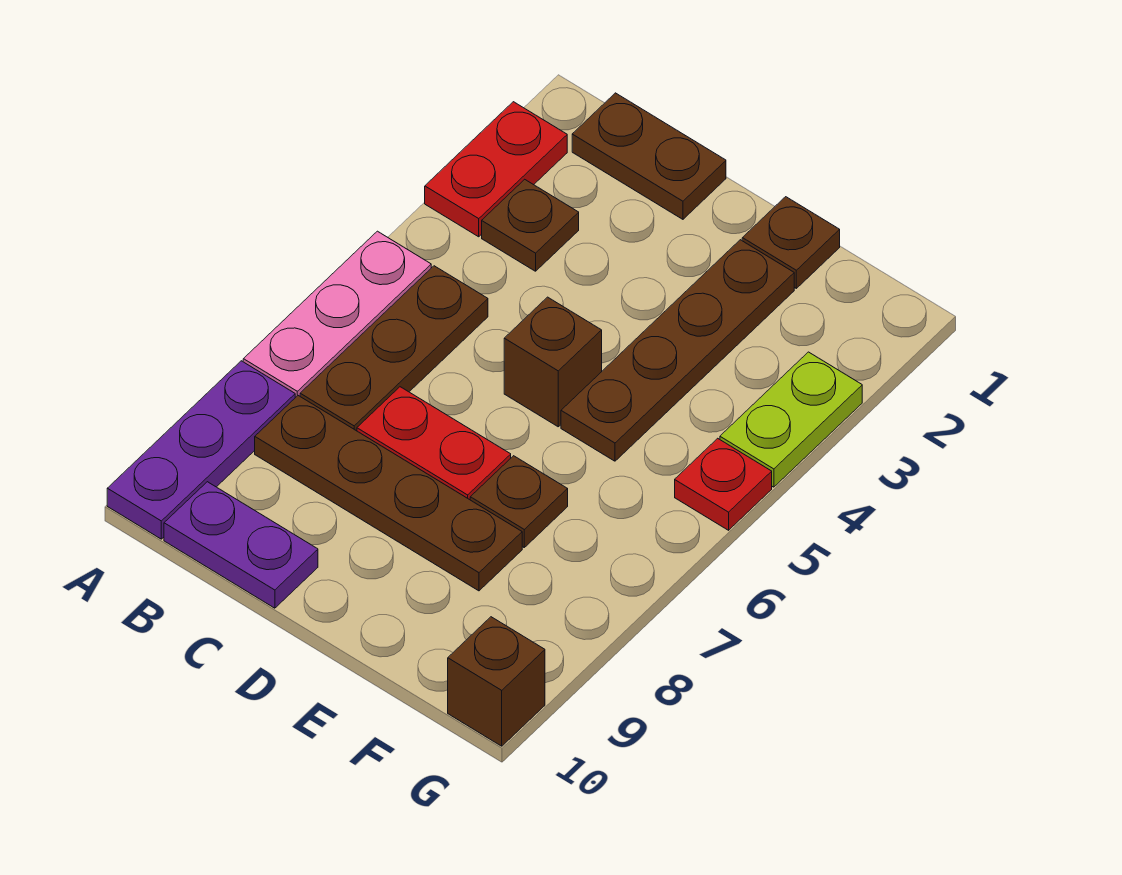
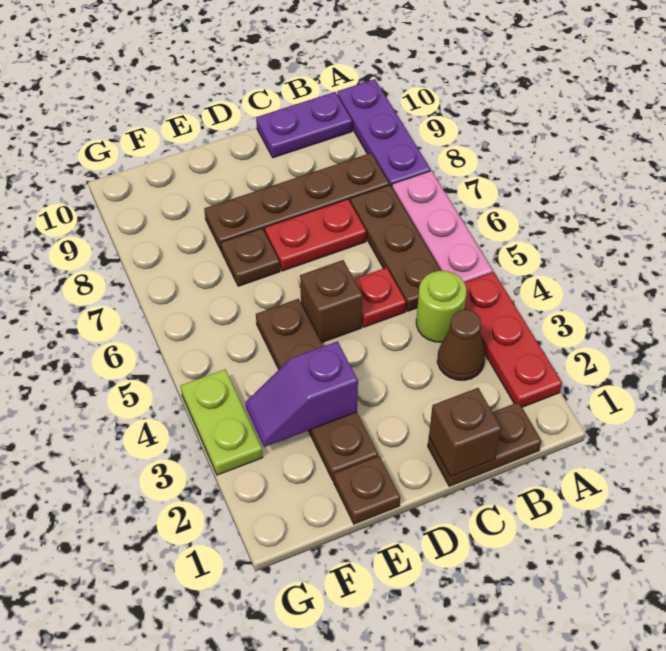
red plate A2:A3 level 1 -> red plate A2:A4 level 1
brown plate B3 level 1 -> brown cone B3 level 1
none -> lime round brick B4 level 1
none -> purple slope E3:F3 level 2 top E
red plate G5 level 1 -> red plate C5 level 1
brown brick G10 level 1 -> brown brick C1 level 2

